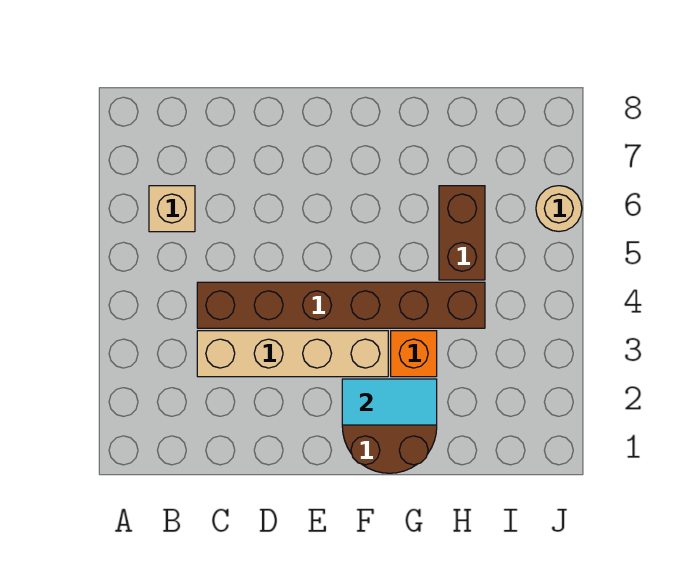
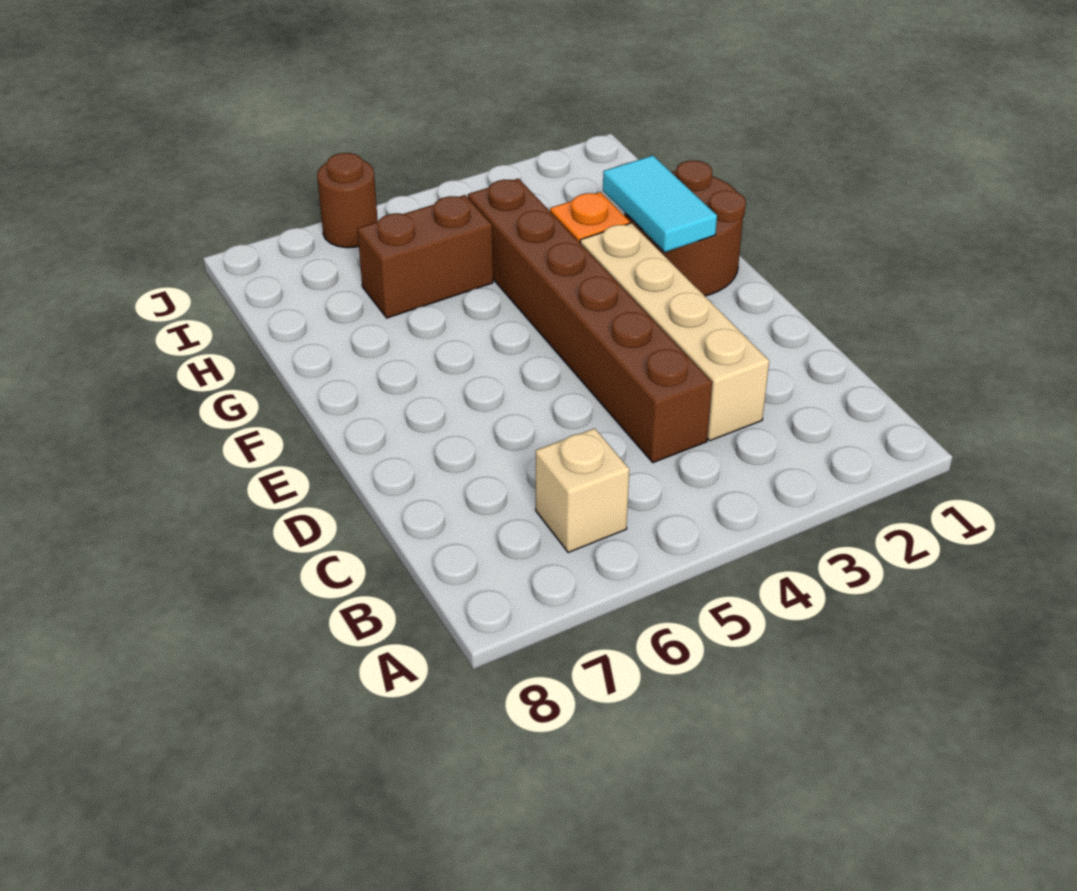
tan round brick J6 level 1 -> brown round brick J6 level 1

